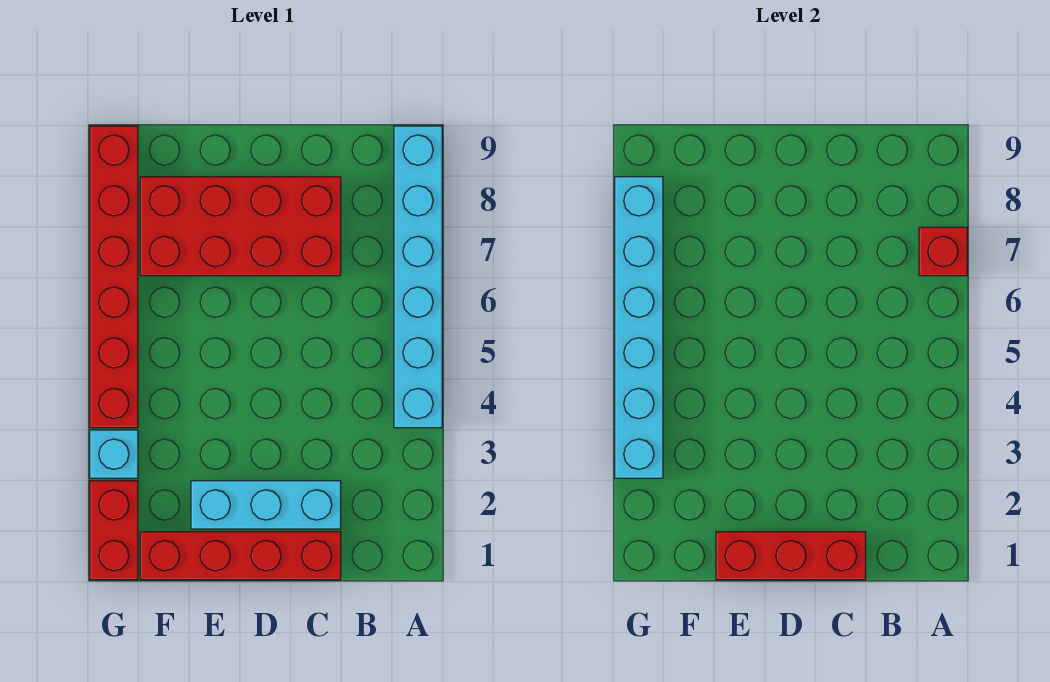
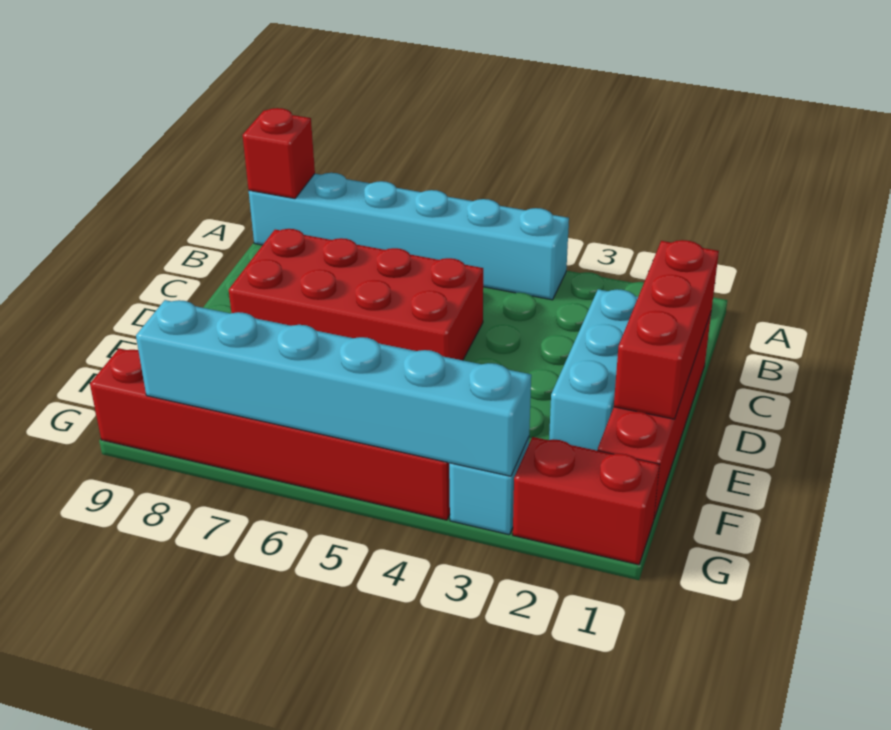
red brick A7 level 2 -> red brick A9 level 2
red brick C7:F8 level 1 -> red brick C5:D8 level 1

